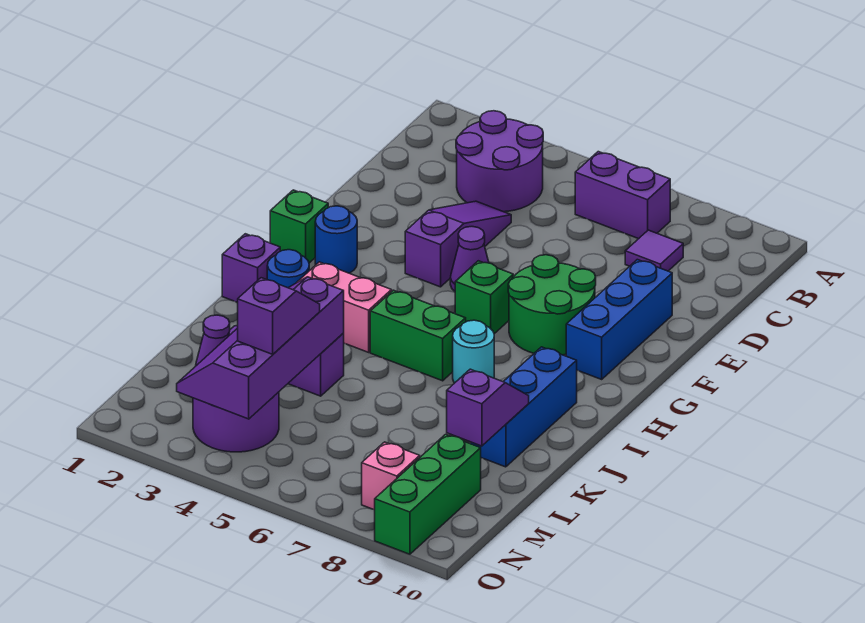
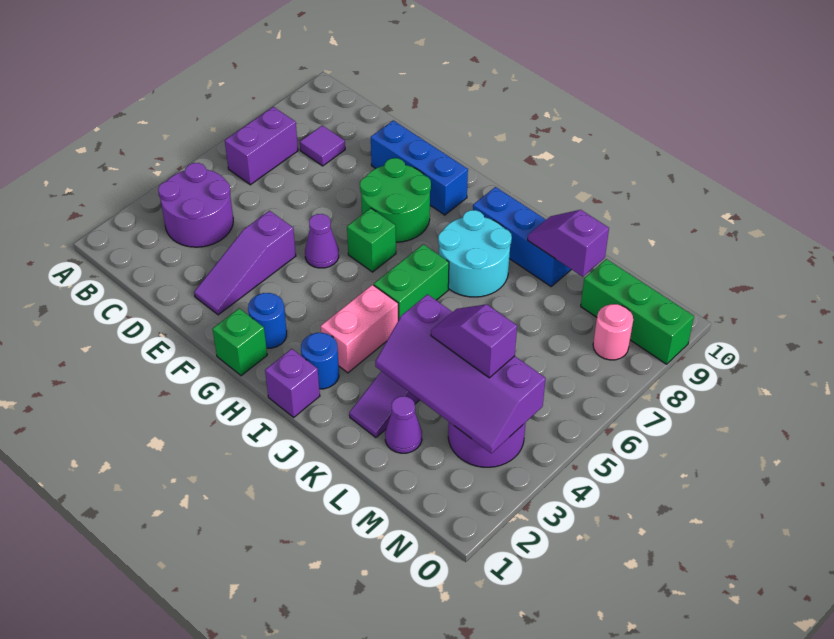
purple slope D4:F4 level 1 top F -> purple slope E2:E4 level 1 top 4
cyan round brick I7 level 1 -> cyan round brick I7:J8 level 1
pink brick N8 level 1 -> pink round brick N8 level 1

